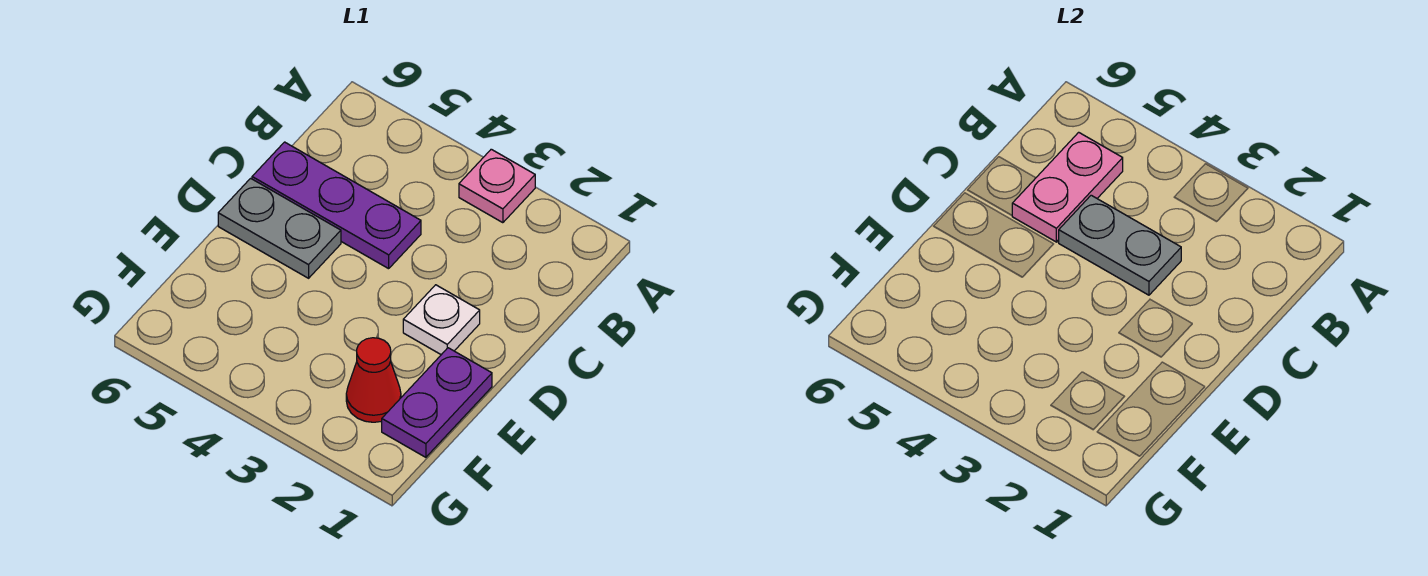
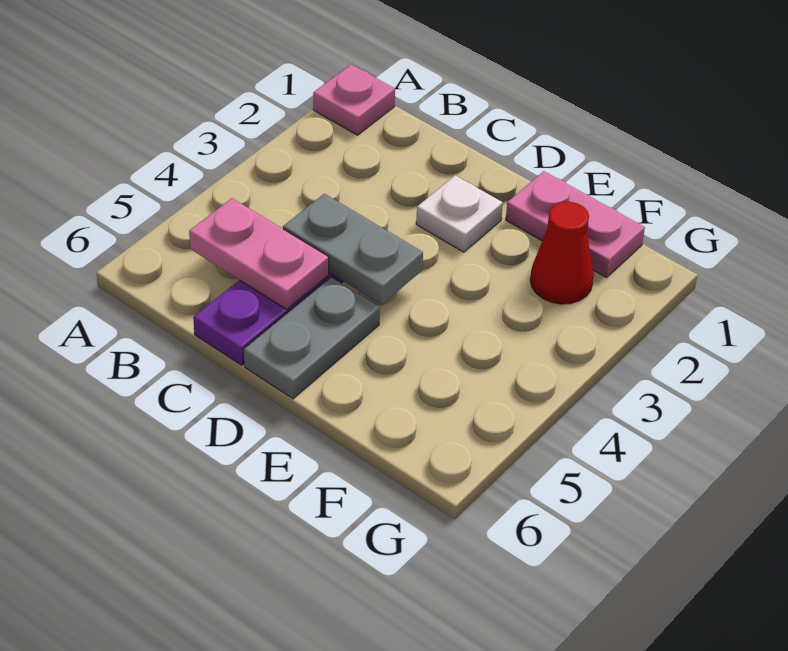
pink plate A3 level 1 -> pink plate A1 level 1
grey plate C3:C4 level 2 -> grey plate C4:D4 level 2
purple plate E1:F1 level 1 -> pink plate E1:F1 level 1

